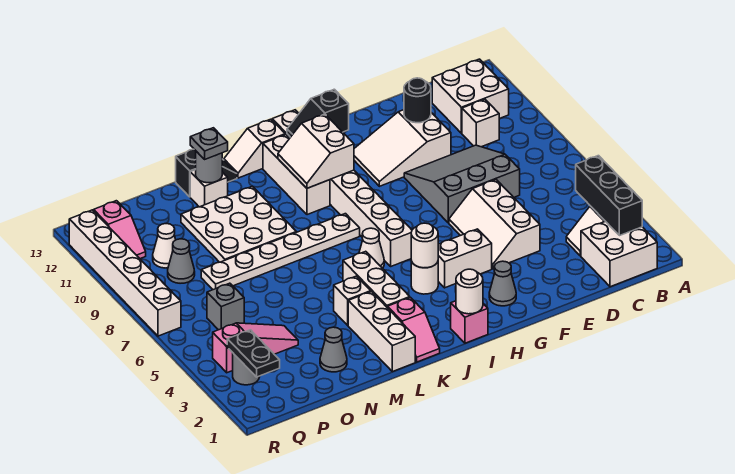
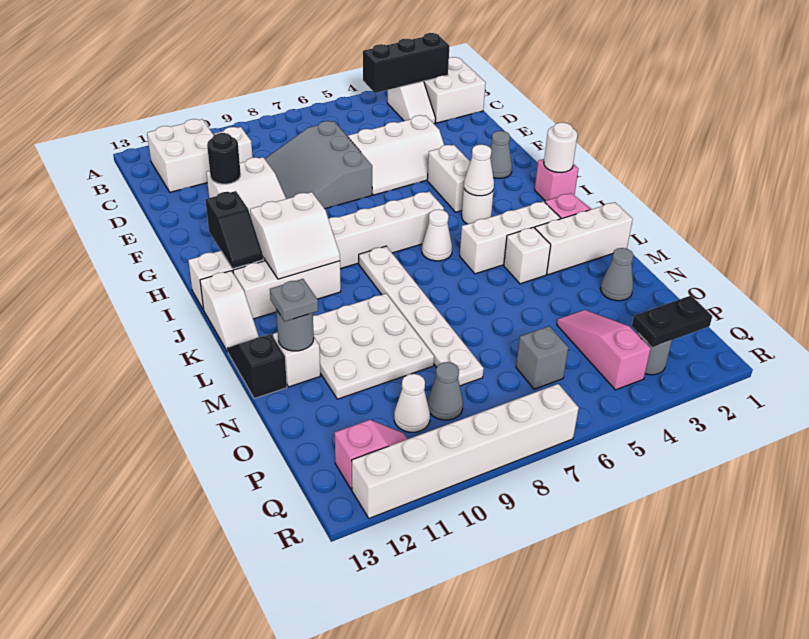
white round brick I4 level 2 -> white cone I4 level 2

